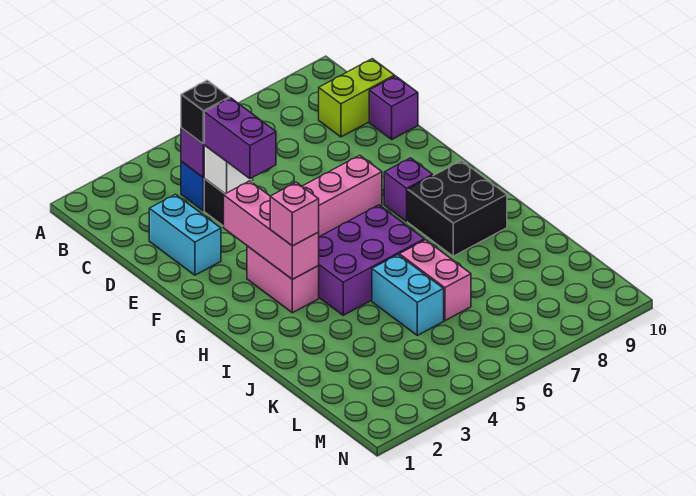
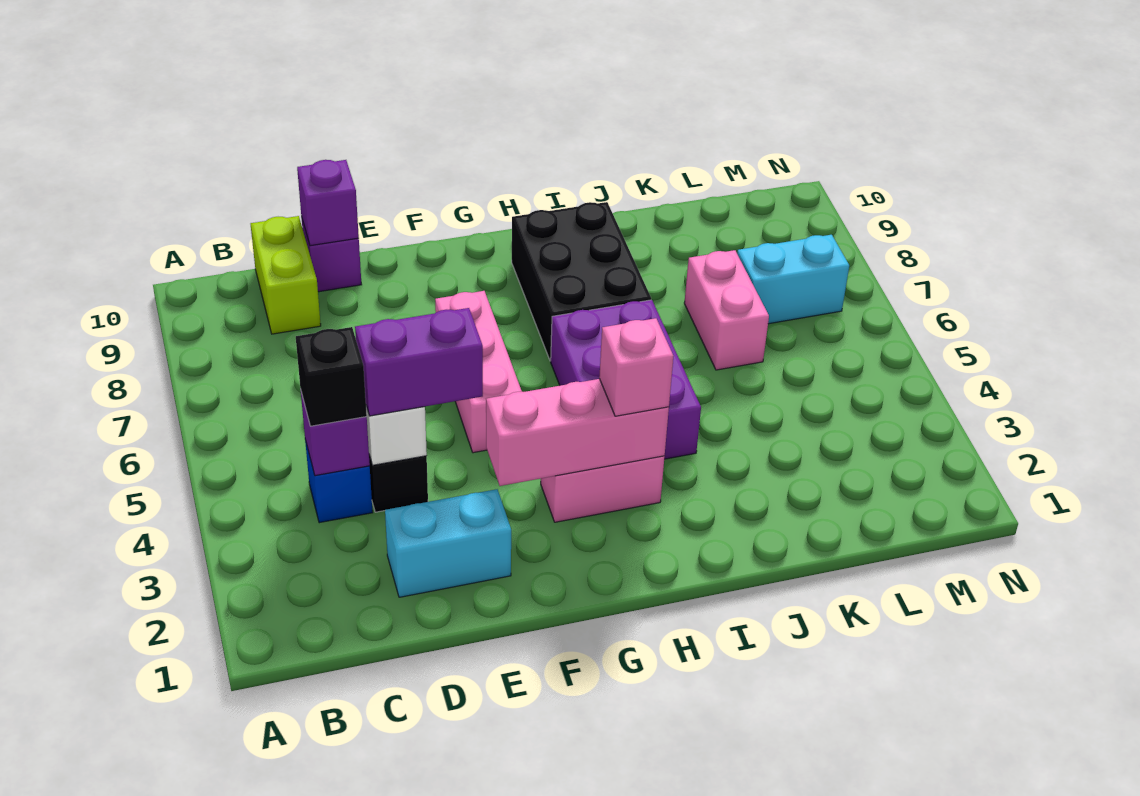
purple brick G8 level 1 -> purple brick D10 level 2
black brick H8:I9 level 1 -> black brick H7:I9 level 1
cyan brick J5:K5 level 1 -> cyan brick L7:M7 level 1
pink brick J6:K6 level 1 -> pink brick K6:K7 level 1

